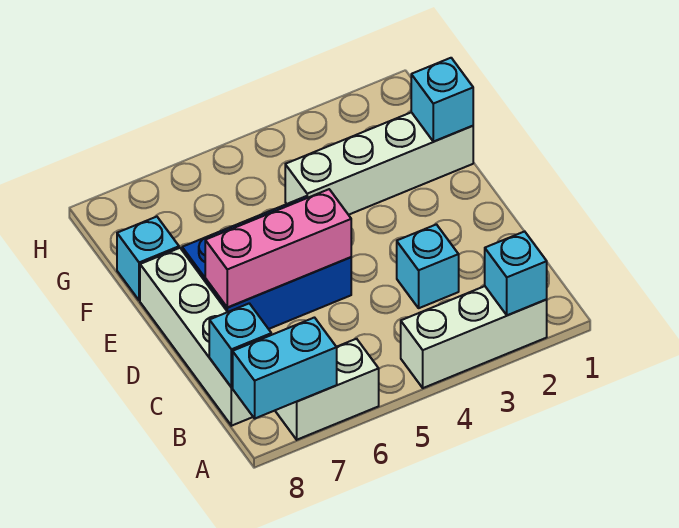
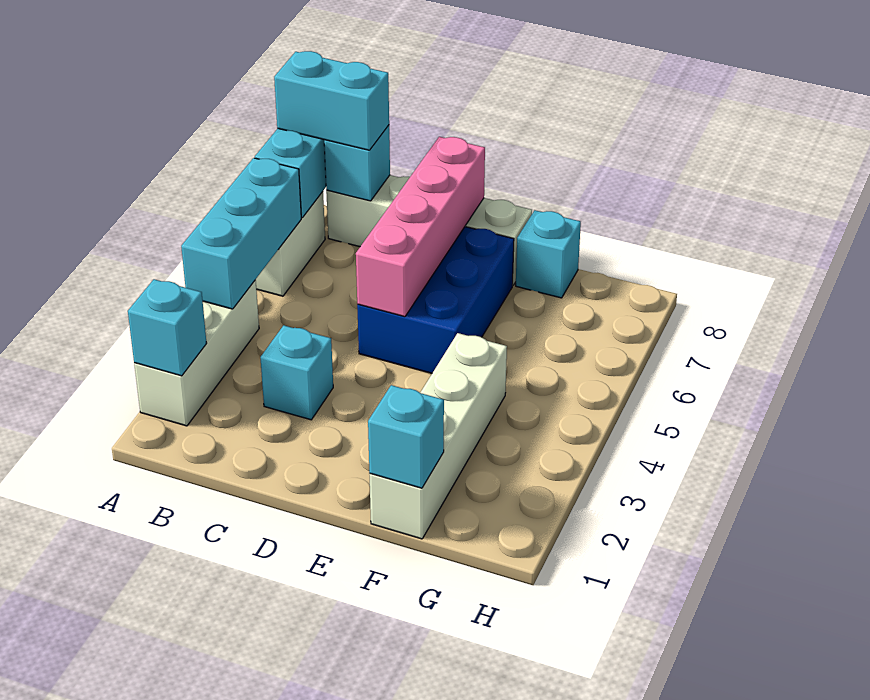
none -> cyan brick A4:A6 level 2
none -> cyan brick A8:B8 level 3
pink brick D5:D7 level 2 -> pink brick D5:D8 level 2

